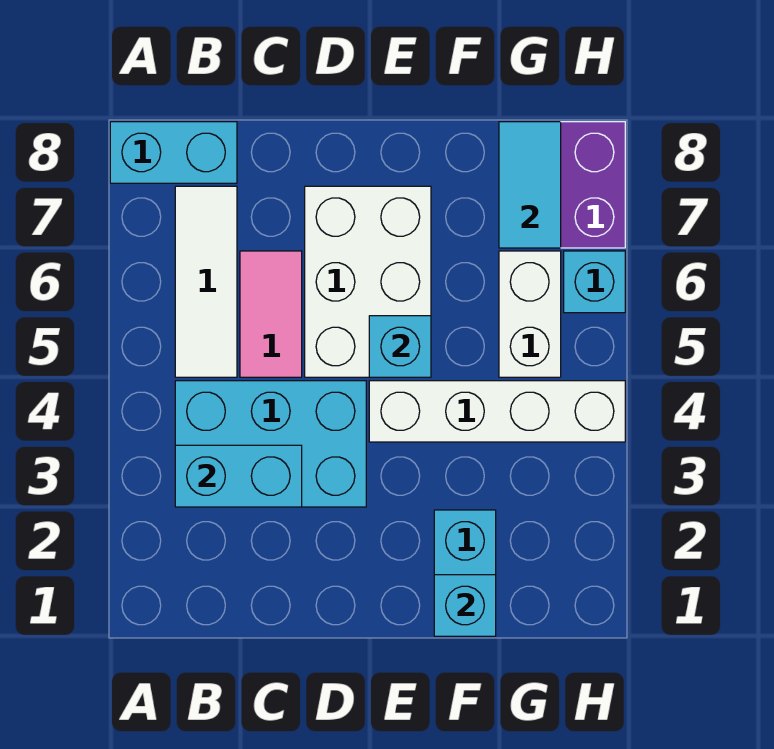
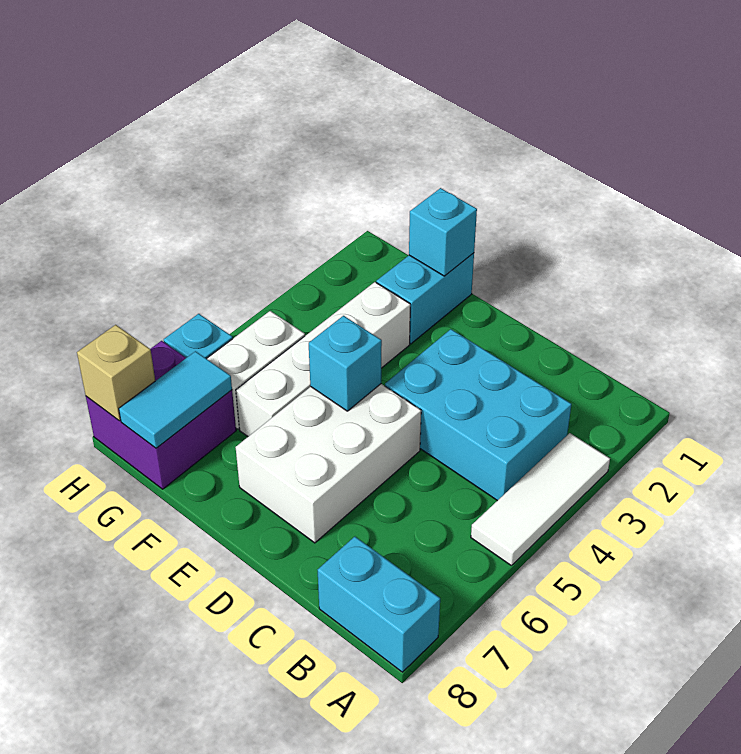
cyan brick B3:C3 level 2 -> none
white tile B5:B7 level 1 -> white tile A3:A5 level 1
pink tile C5:C6 level 1 -> none
white brick E4:H4 level 1 -> white brick F3:F6 level 1
none -> tan brick H8 level 2

